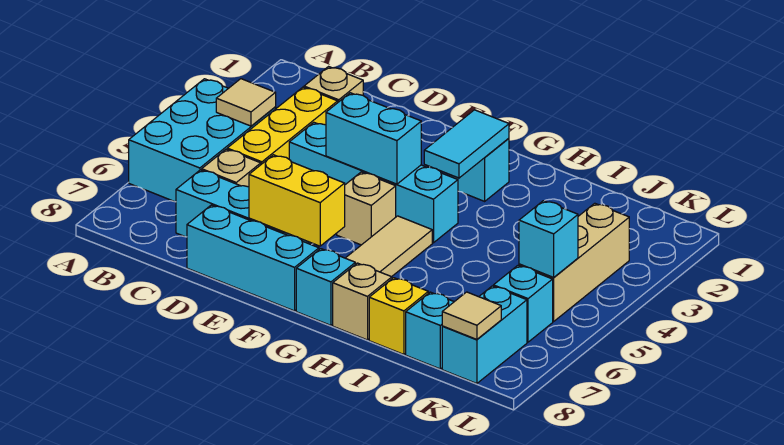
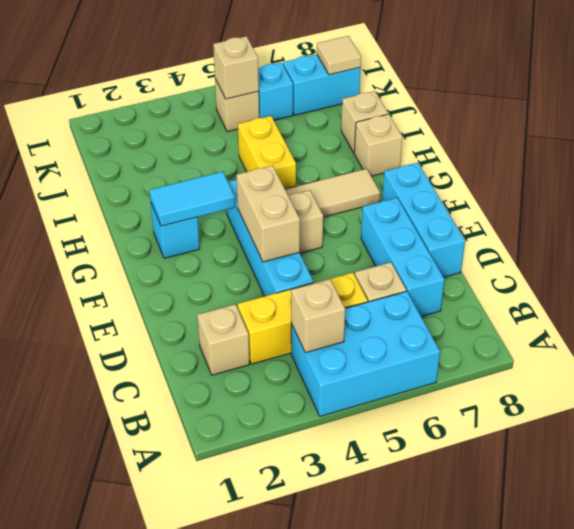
tan tile B4 level 2 -> tan brick B4 level 2
cyan brick E4:F4 level 2 -> tan brick E4:F4 level 2
yellow brick E7:F7 level 2 -> yellow brick H5:I5 level 1
cyan brick G8 level 1 -> none
yellow brick I8 level 1 -> tan brick I8 level 1
cyan brick J8 level 1 -> none
tan brick K3:K5 level 1 -> tan brick K5 level 1
cyan brick K5 level 2 -> tan brick K5 level 2

